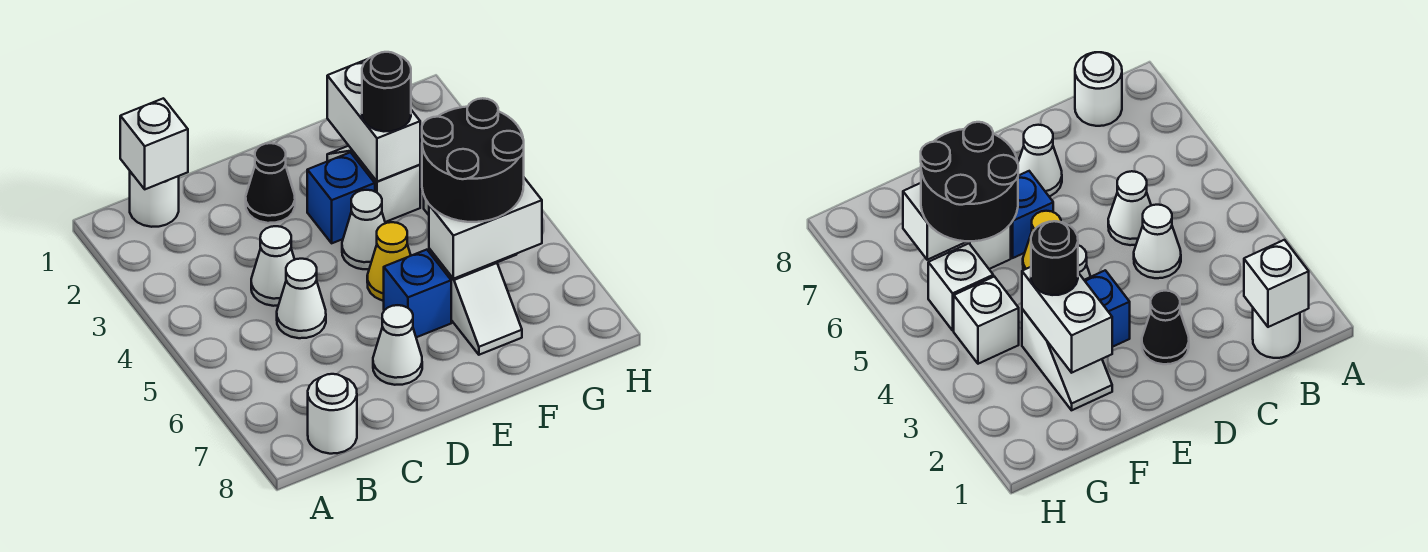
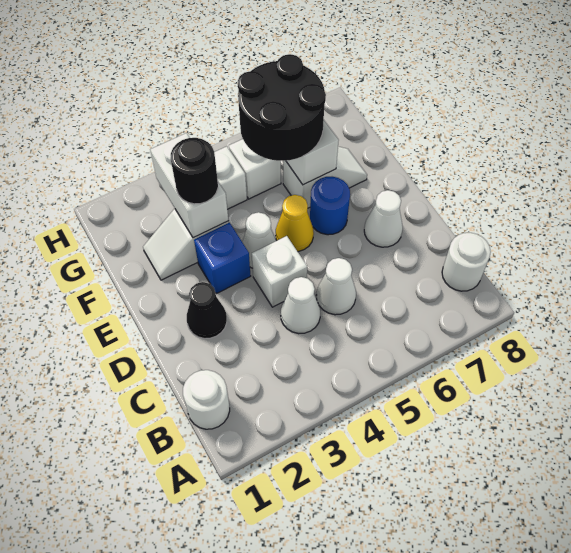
white brick B1 level 2 -> white brick D4 level 1
blue brick E6 level 1 -> blue round brick E6 level 1
white brick F2:F3 level 2 -> white brick F3:G3 level 2

